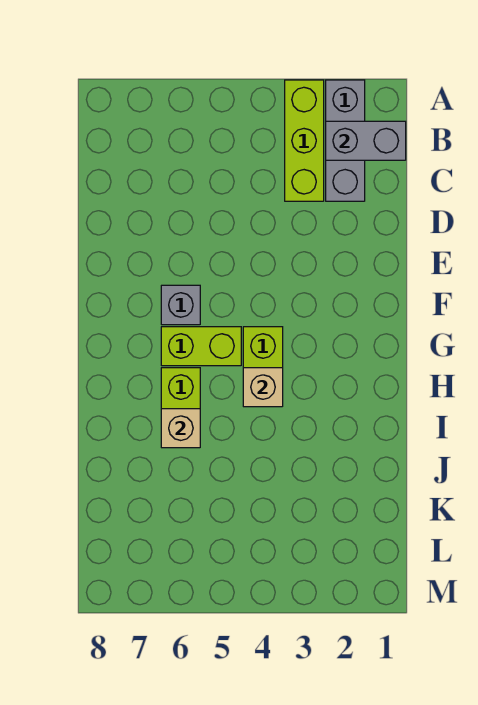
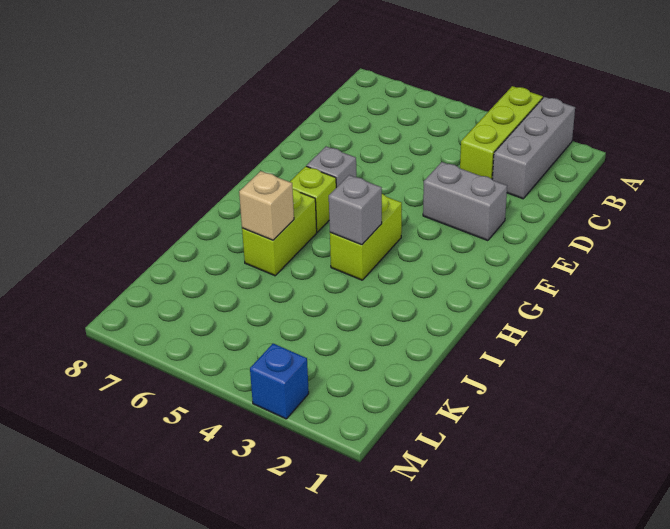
grey brick B1:B2 level 2 -> grey brick E2:E3 level 1
lime brick G5:G6 level 1 -> lime brick G6 level 1
tan brick H4 level 2 -> grey brick H4 level 2
none -> blue brick M3 level 1

